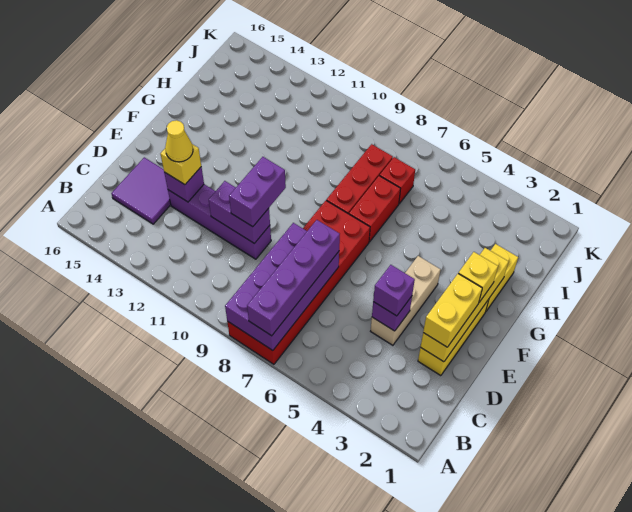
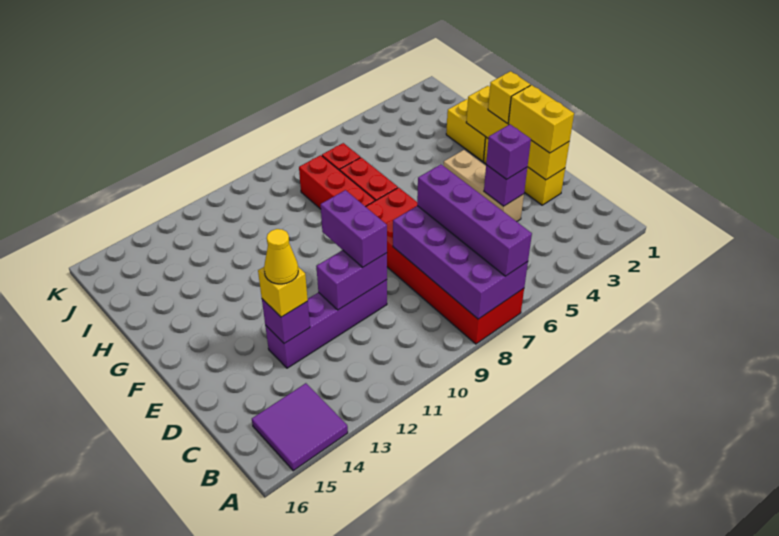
purple tile C14:D15 level 1 -> purple tile A14:B15 level 1

